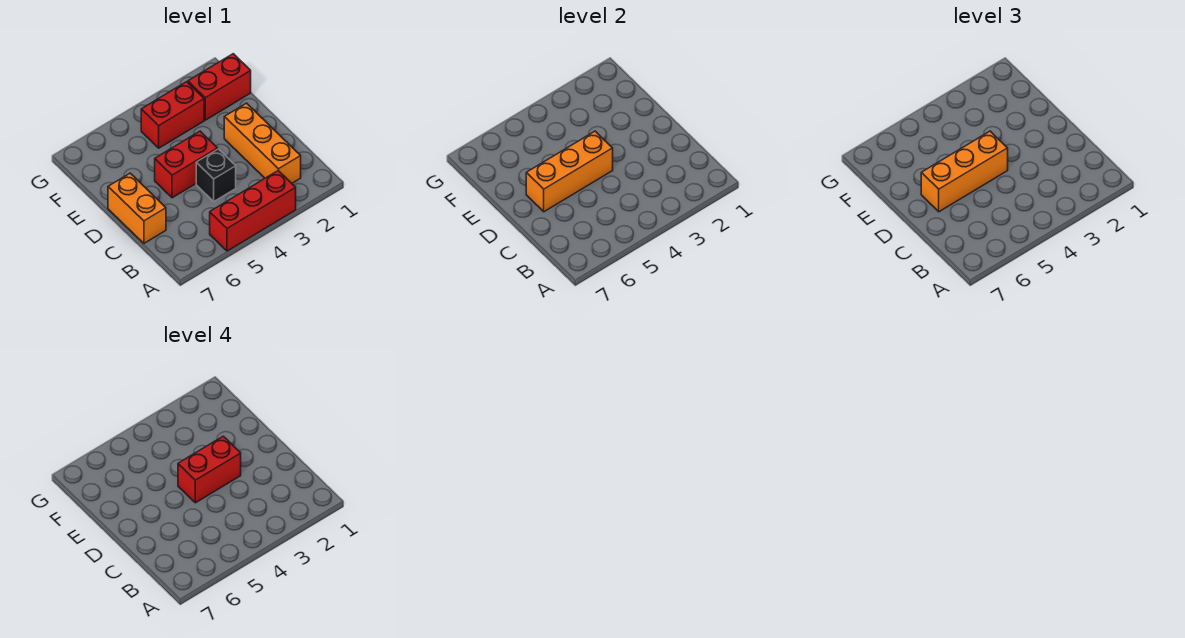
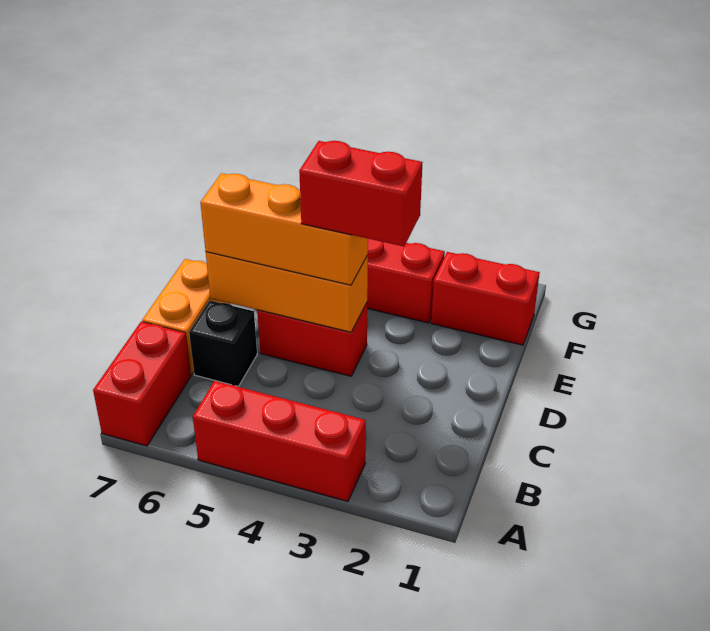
none -> red brick A7:B7 level 1
orange brick B2:D2 level 1 -> none
black brick C4 level 1 -> black brick C6 level 1

